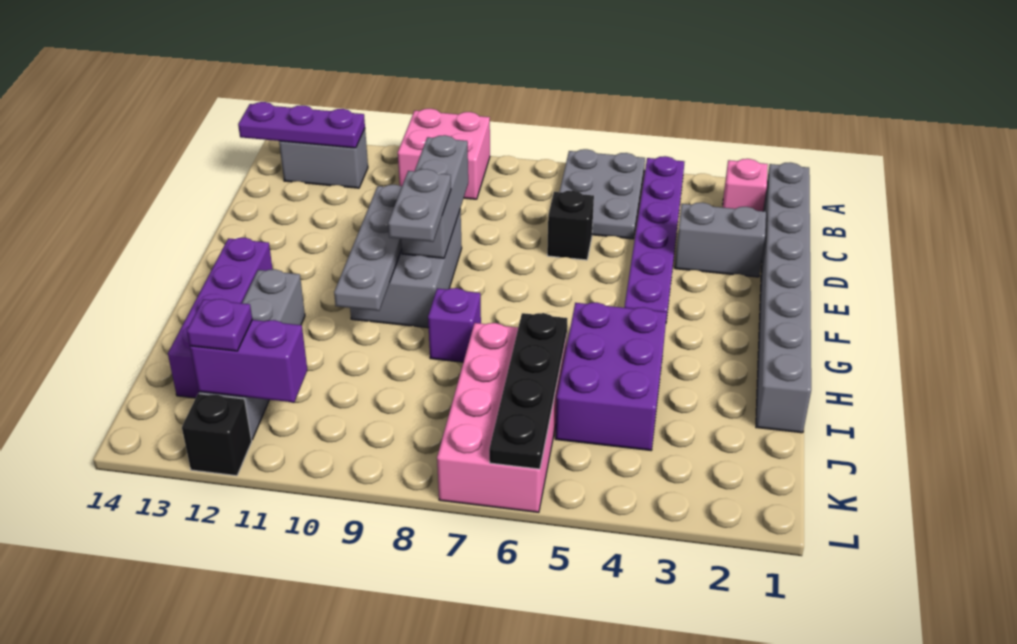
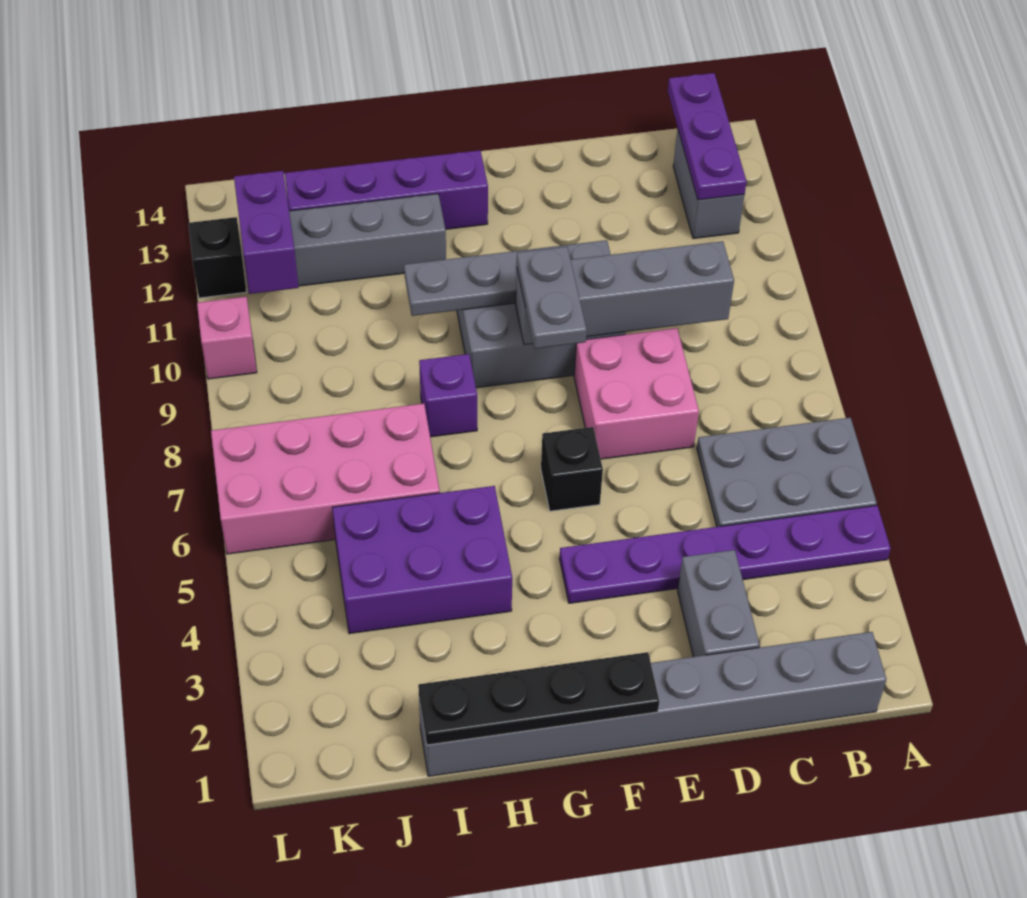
pink brick A9:B10 level 1 -> pink brick D7:E8 level 1
pink brick B2 level 1 -> pink brick L10 level 1
black brick D6 level 1 -> black brick F6 level 1
grey brick D9:F9 level 2 -> grey brick C9:F9 level 2
grey plate F9:G9 level 3 -> grey plate F8:F9 level 3
black plate I6:L6 level 2 -> black plate F1:I1 level 2
purple plate K12 level 3 -> none

